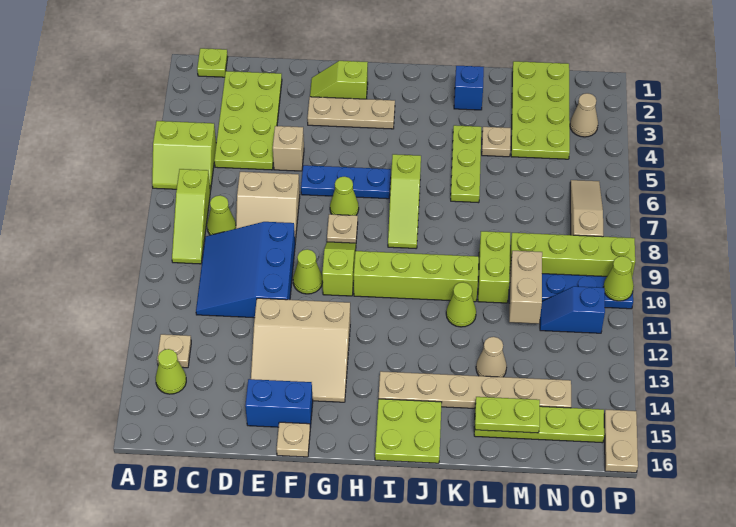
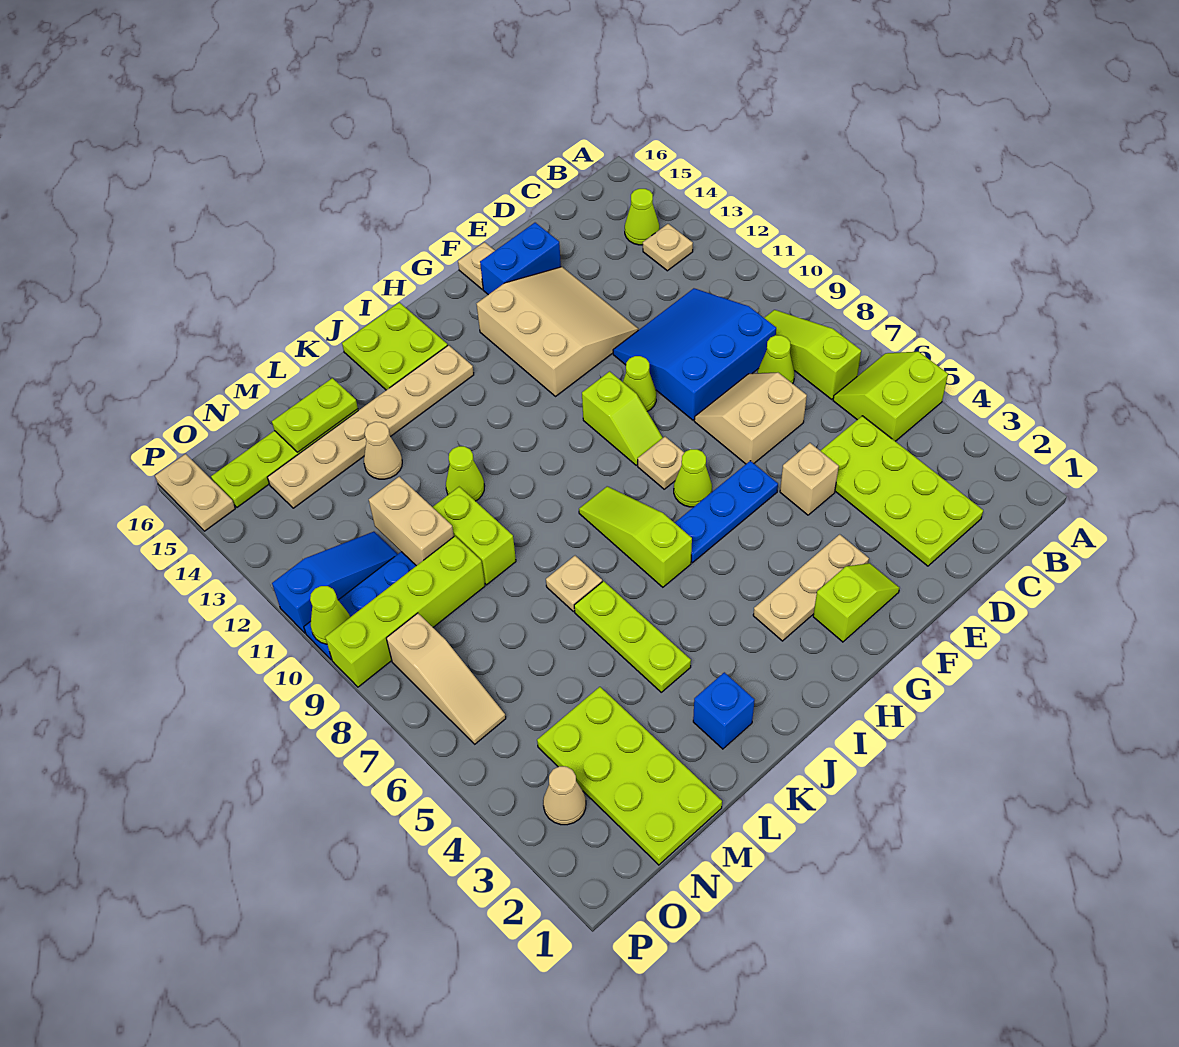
lime plate B1 level 1 -> none
blue slope C9:E11 level 1 top E -> blue slope C9:E11 level 1 top 9
tan slope E12:G14 level 1 top 12 -> tan slope E12:G14 level 1 top G
lime brick H10:K10 level 1 -> none
tan plate L4 level 1 -> tan plate K7 level 1
blue slope N11:O11 level 1 top O -> blue slope N11:P11 level 1 top P

